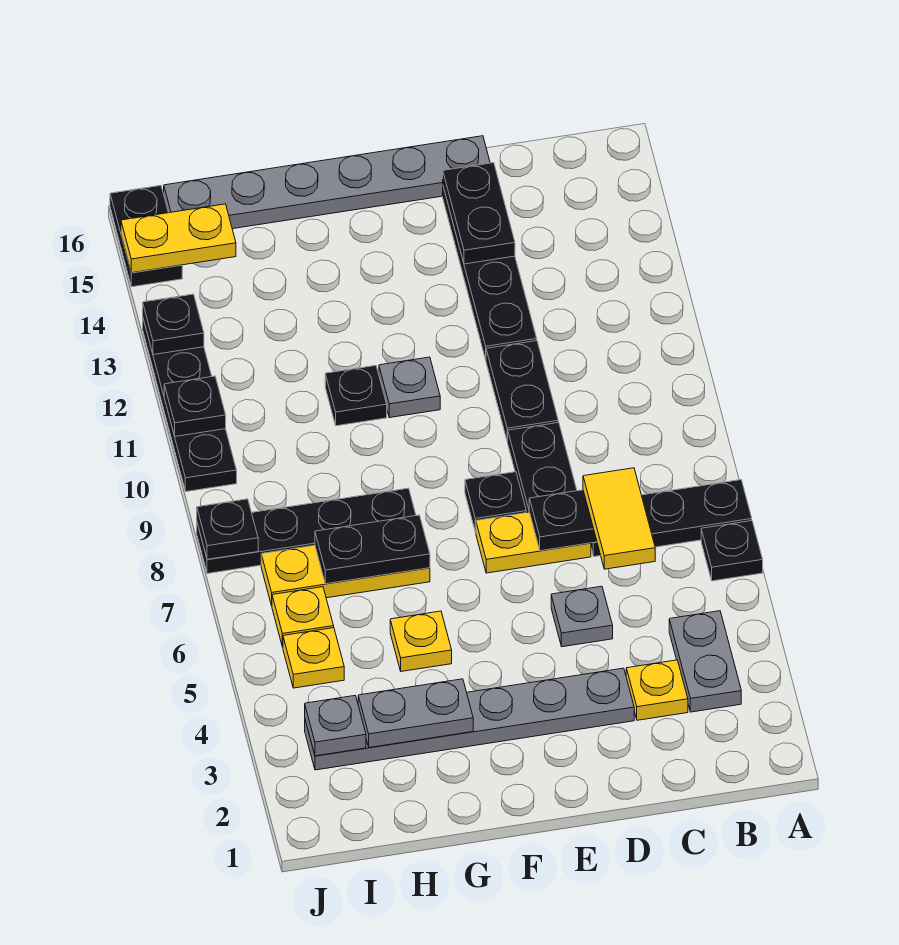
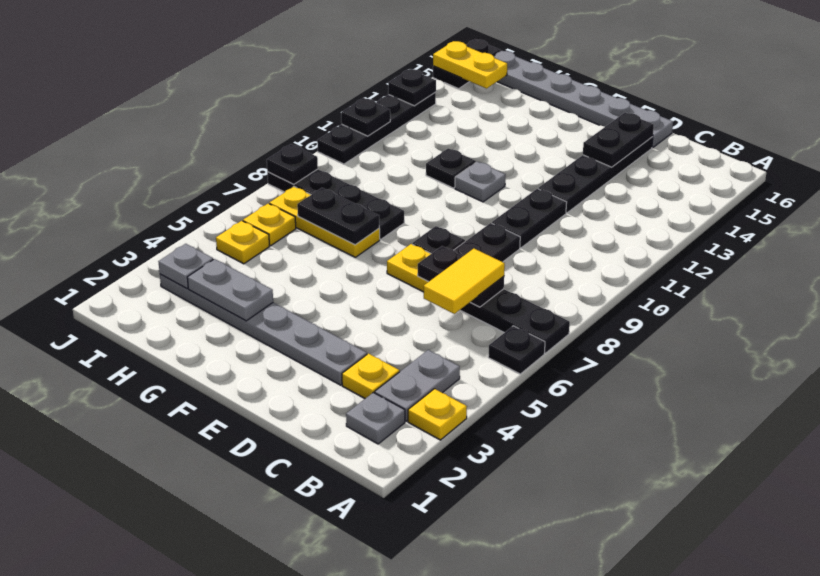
grey plate D5 level 1 -> grey plate B2 level 1
yellow plate G5 level 1 -> yellow plate A3 level 1

